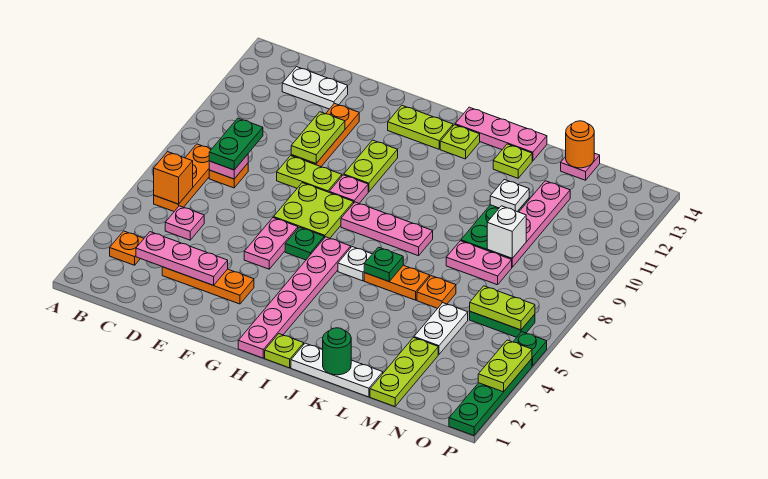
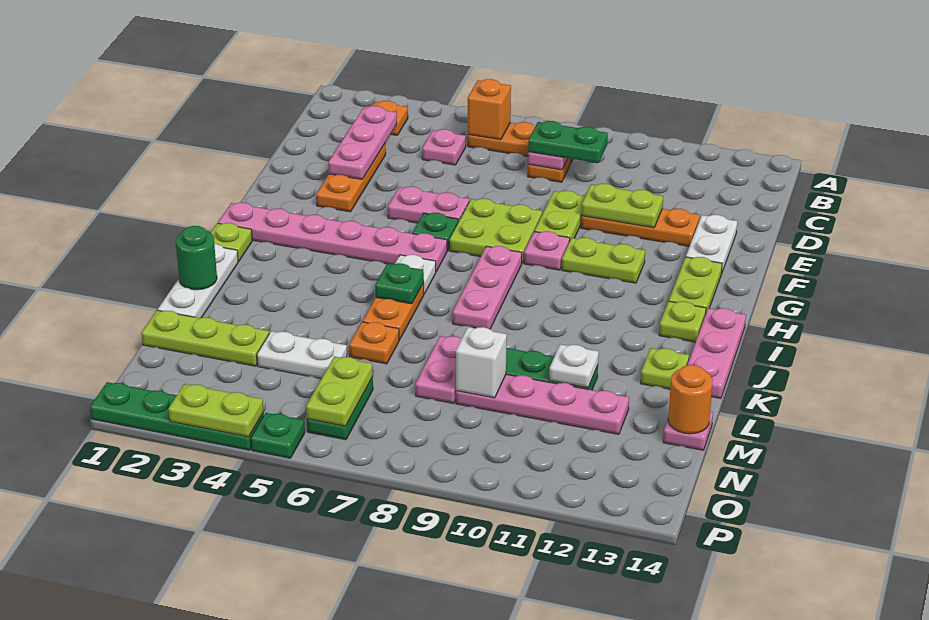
white plate C13:D13 level 1 -> white plate E13:F13 level 1

